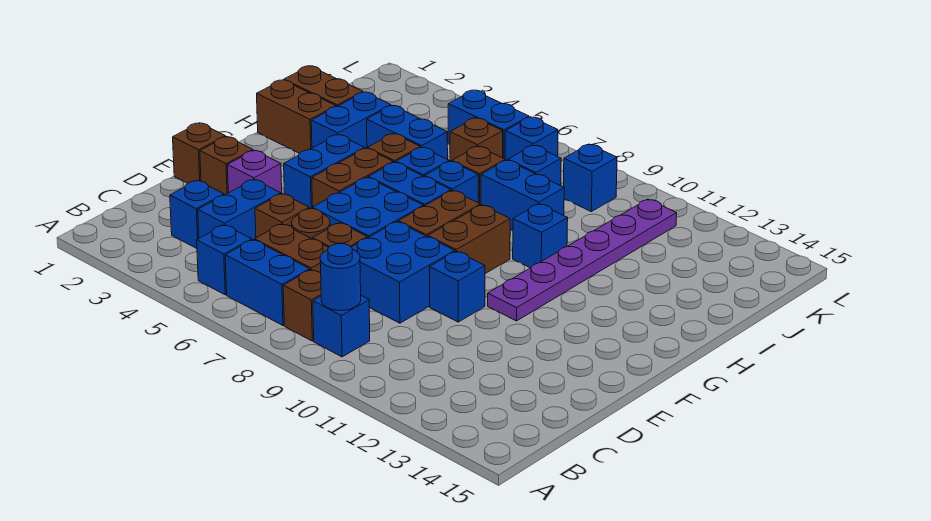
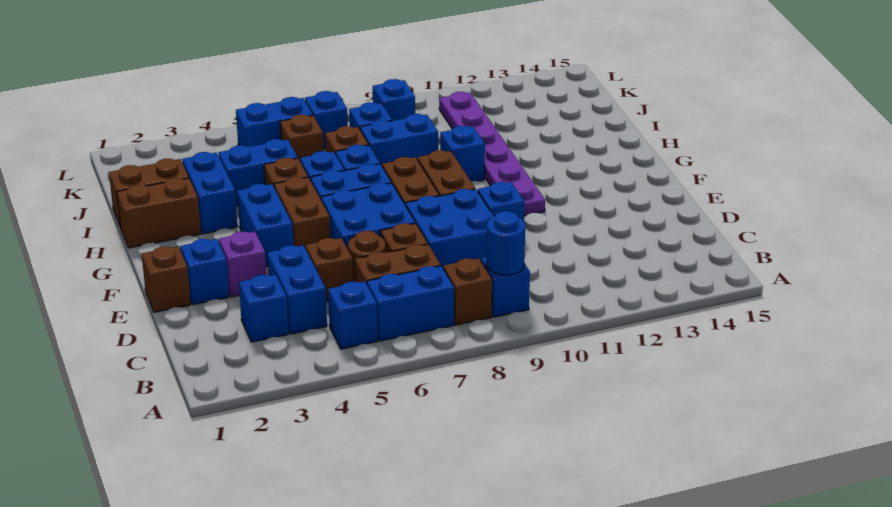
brown brick E2 level 1 -> blue brick E2 level 1

